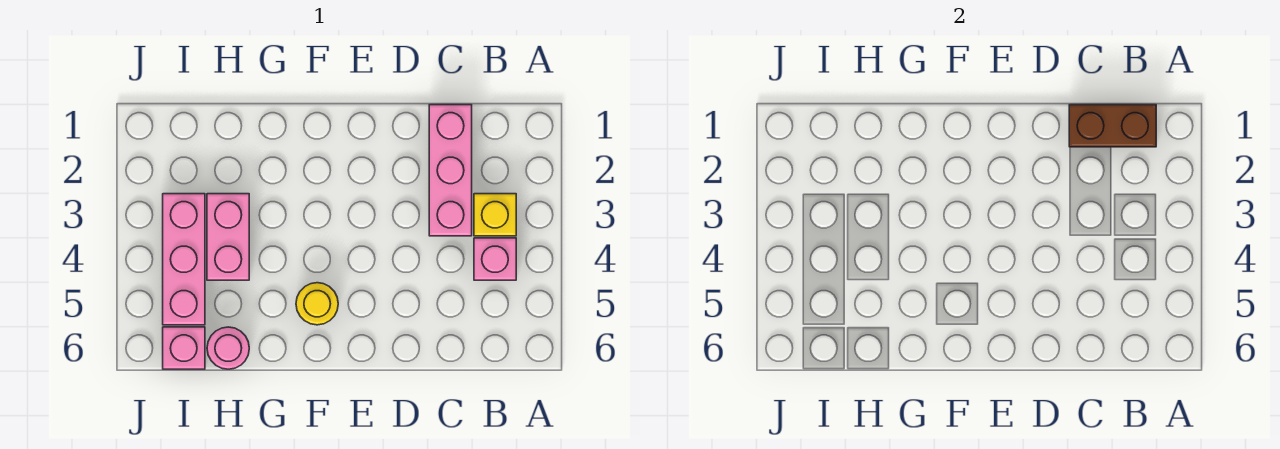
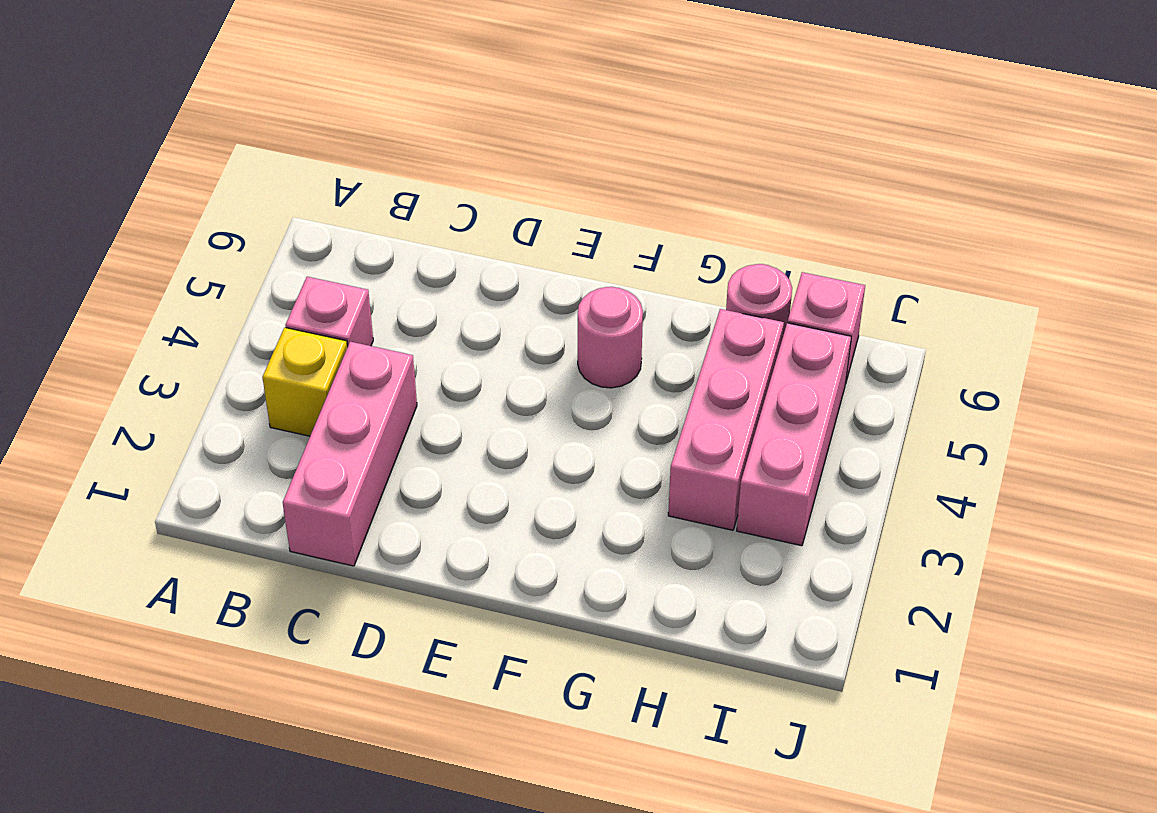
brown brick B1:C1 level 2 -> none
yellow round brick F5 level 1 -> pink round brick F5 level 1
pink brick H3:H4 level 1 -> pink brick H3:H5 level 1

